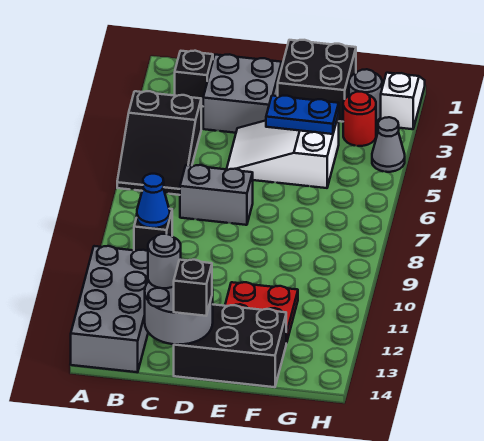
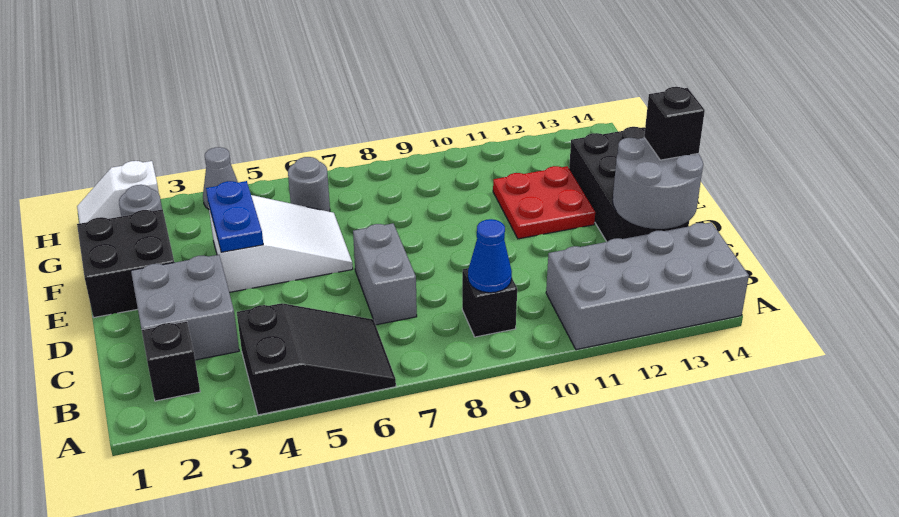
grey round brick C13 level 3 -> grey round brick G6 level 1
white slope D4:F5 level 1 top F -> white slope E4:F6 level 1 top 4
red round brick G3 level 1 -> none

